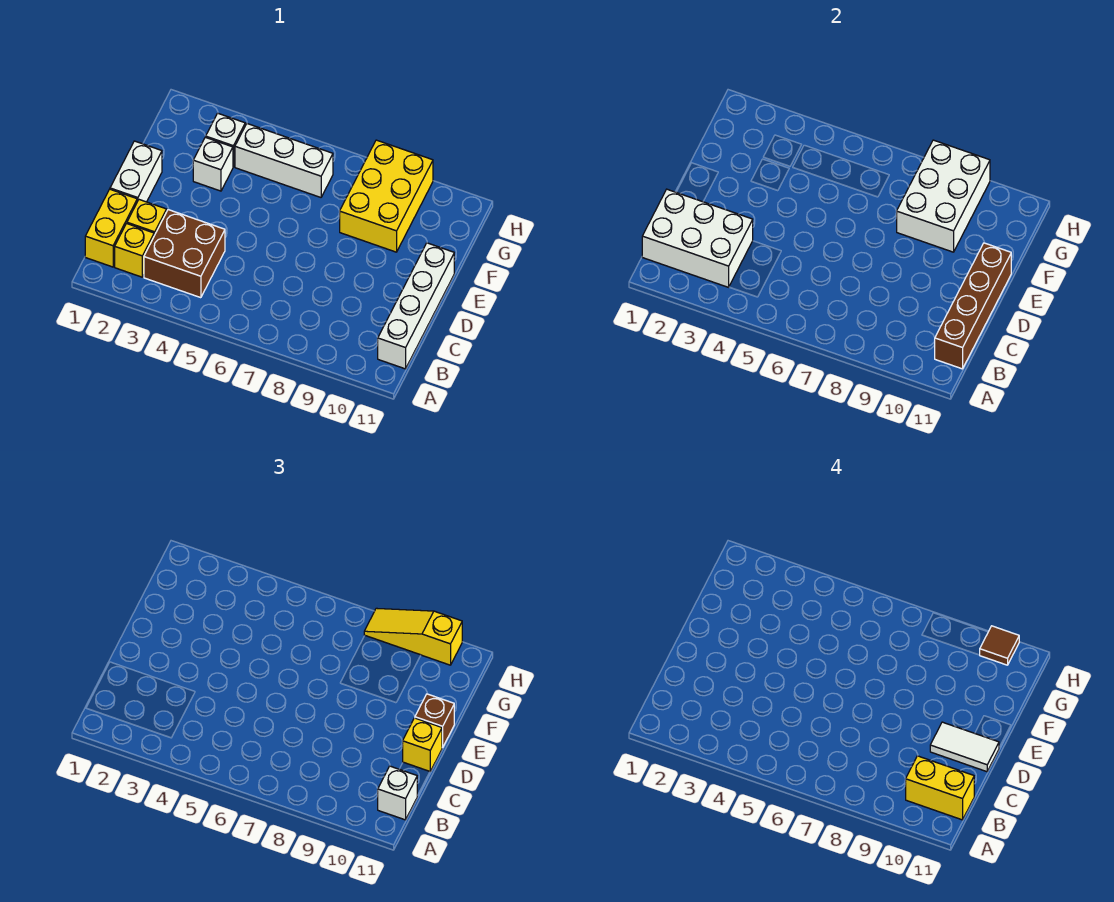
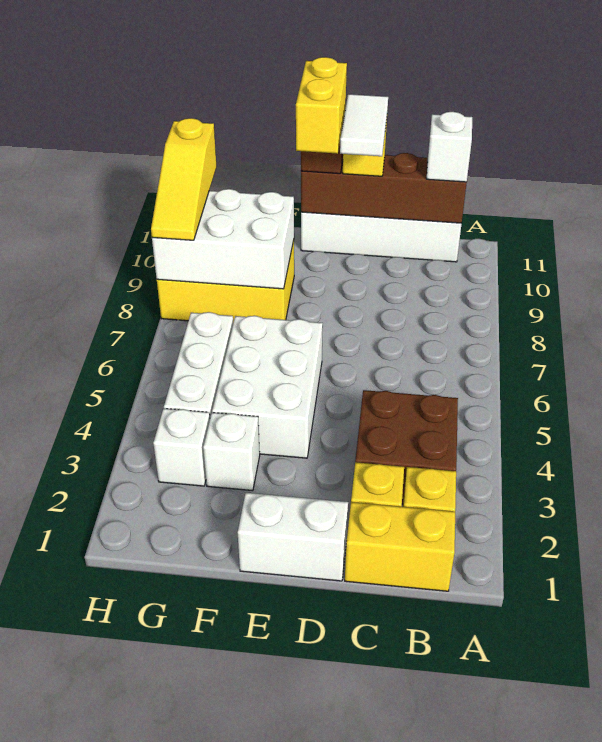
white brick B1:C3 level 2 -> white brick E4:F6 level 1
yellow brick B10:B11 level 4 -> yellow brick E10:E11 level 4
brown tile H10 level 4 -> none

